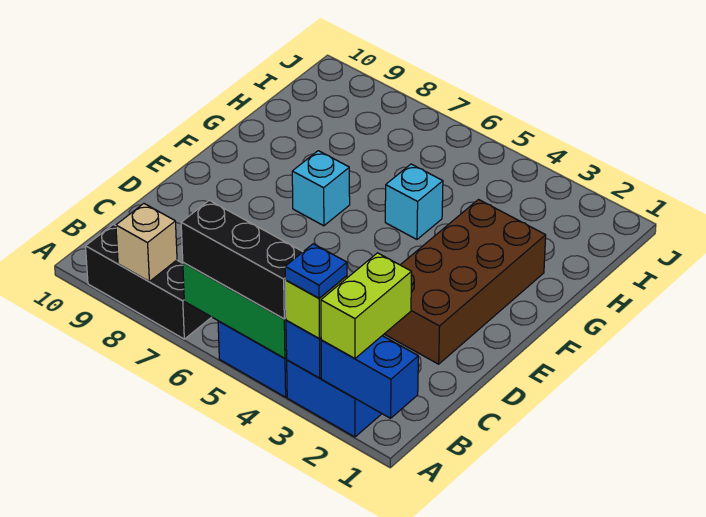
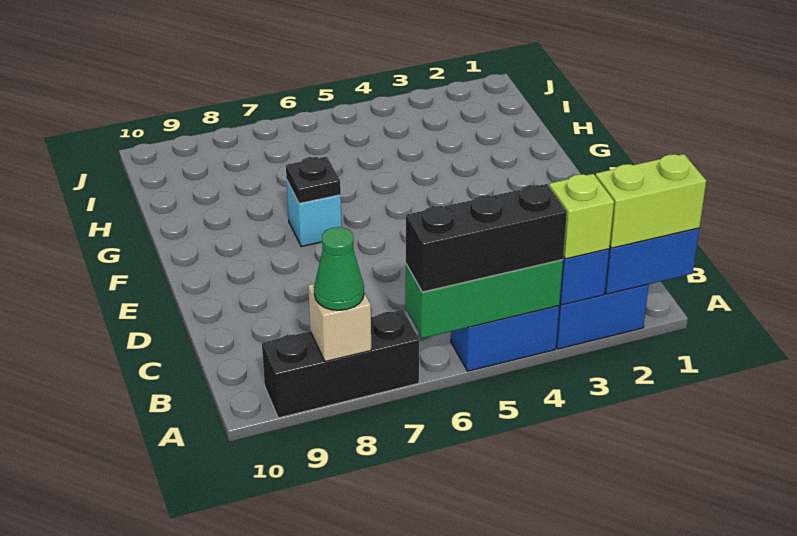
lime brick A2:B2 level 3 -> lime brick A1:A2 level 3
blue plate A3 level 4 -> none
none -> green cone A8 level 3
brown brick D2:G3 level 1 -> none
none -> black plate F7 level 2
cyan brick G5 level 1 -> none

